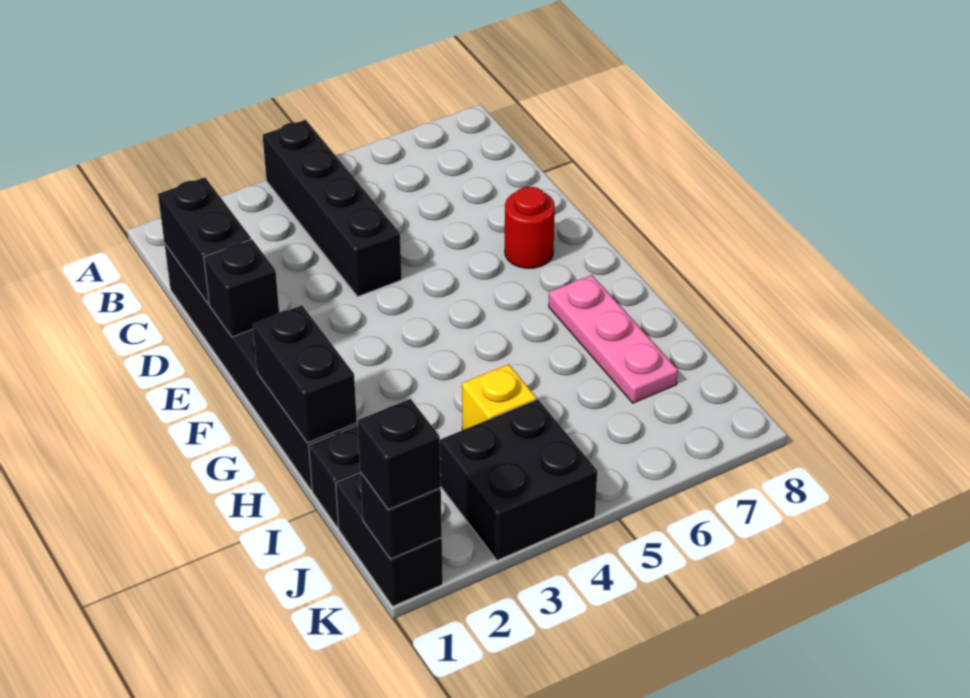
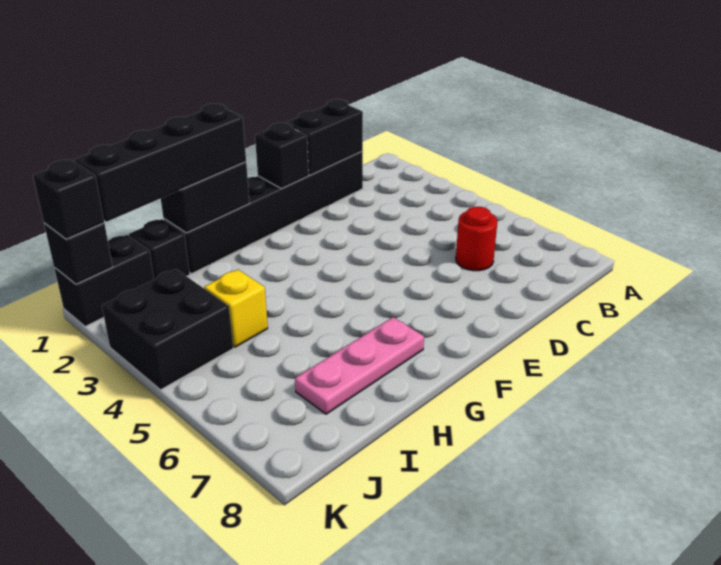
black brick A4:D4 level 1 -> black brick G1:J1 level 3
red round brick E7 level 1 -> red round brick C6 level 1

